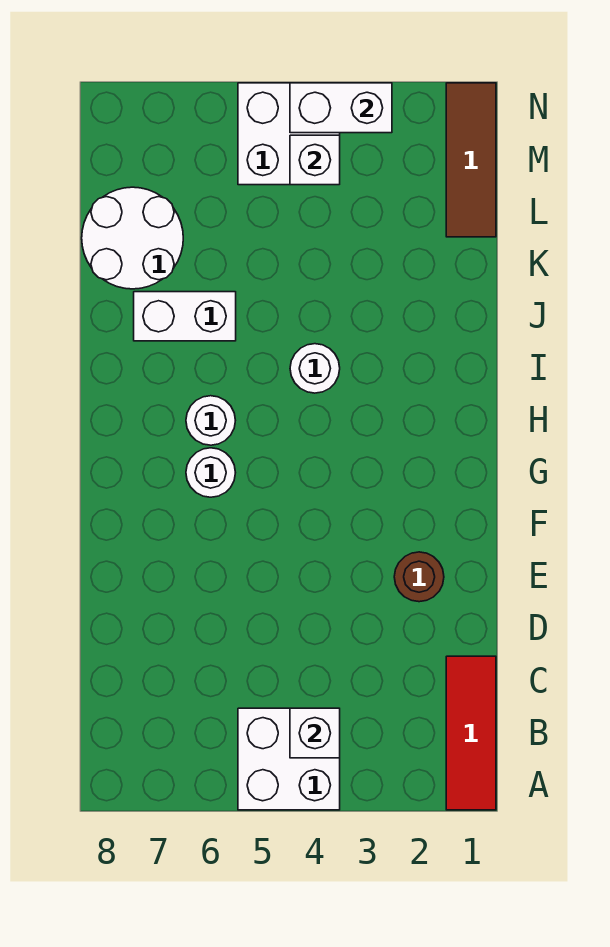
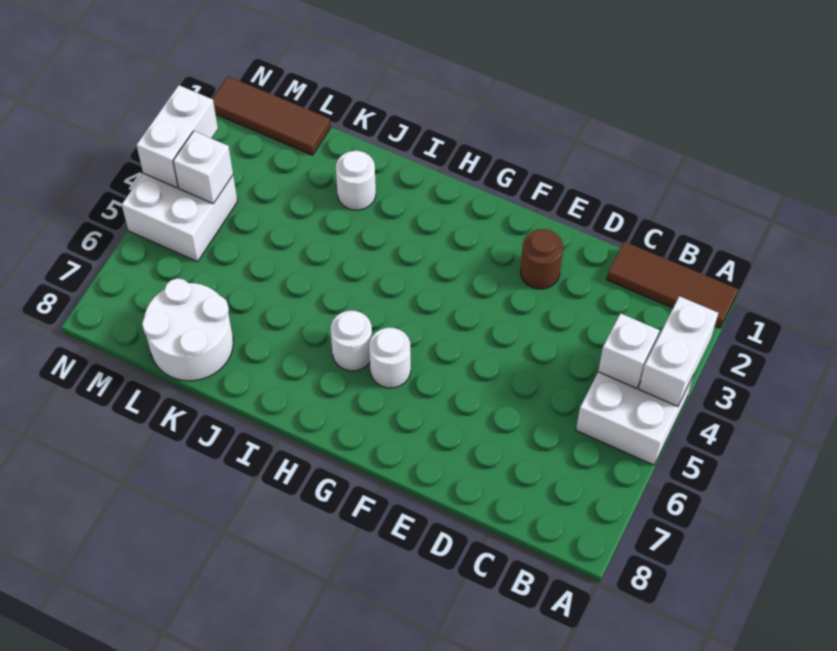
red tile A1:C1 level 1 -> brown tile A1:C1 level 1
white round brick I4 level 1 -> white round brick J2 level 1
white brick J6:J7 level 1 -> white brick A3:A4 level 2

